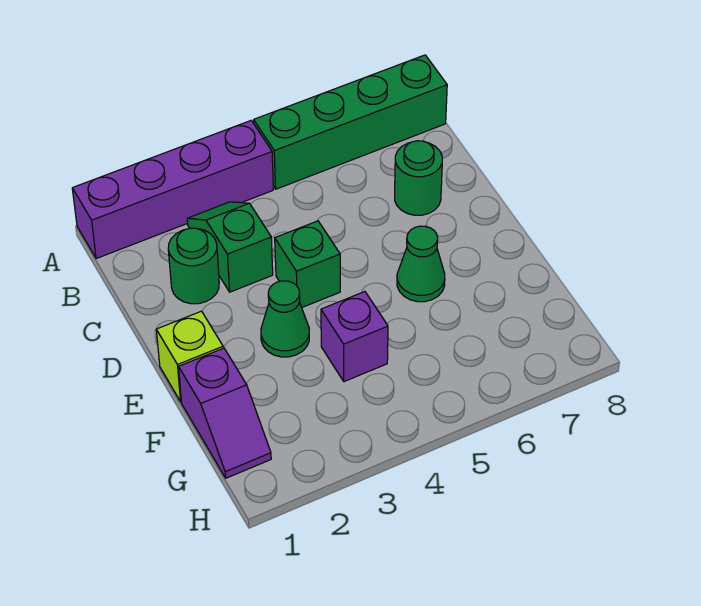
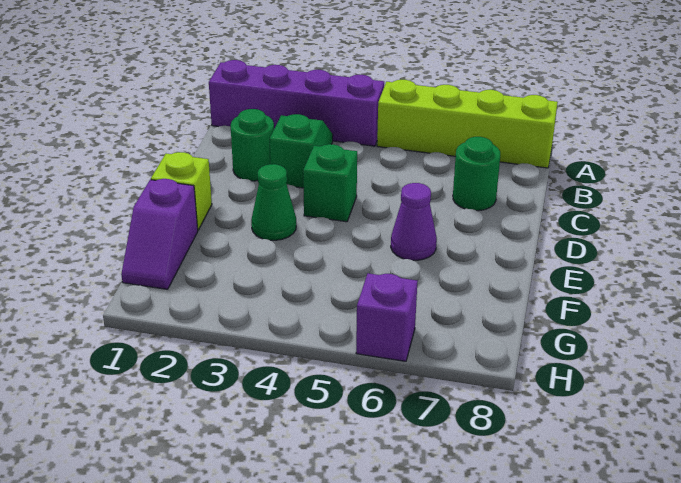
green brick A5:A8 level 1 -> lime brick A5:A8 level 1
green cone E6 level 1 -> purple cone E6 level 1
purple brick F4 level 1 -> purple brick H6 level 1

